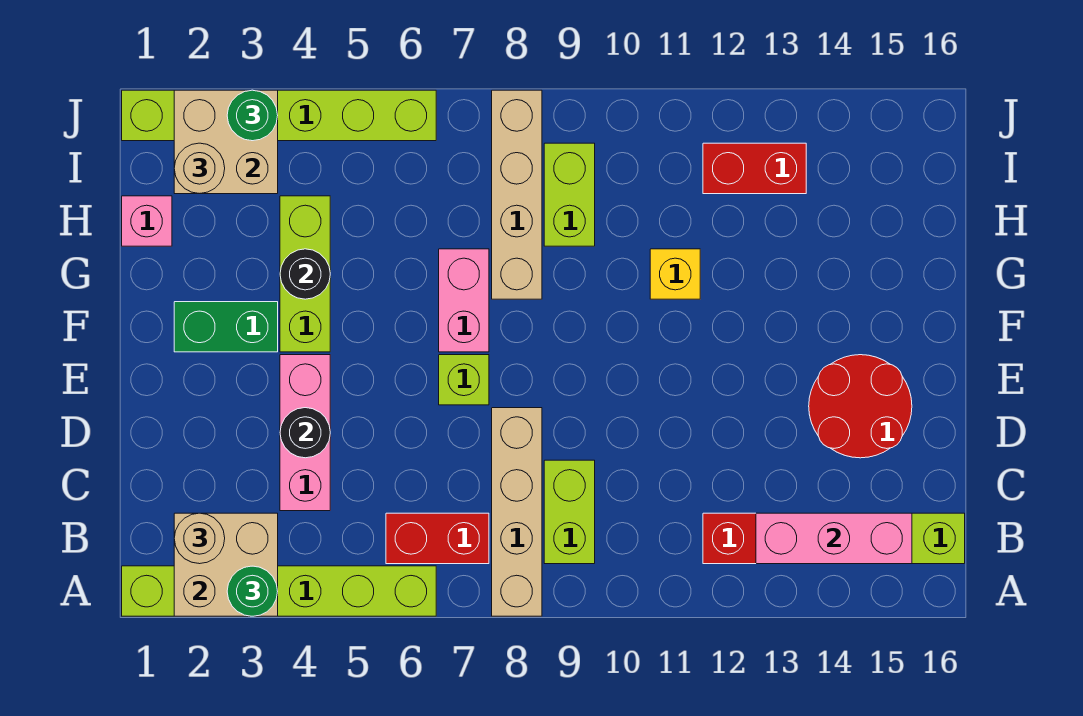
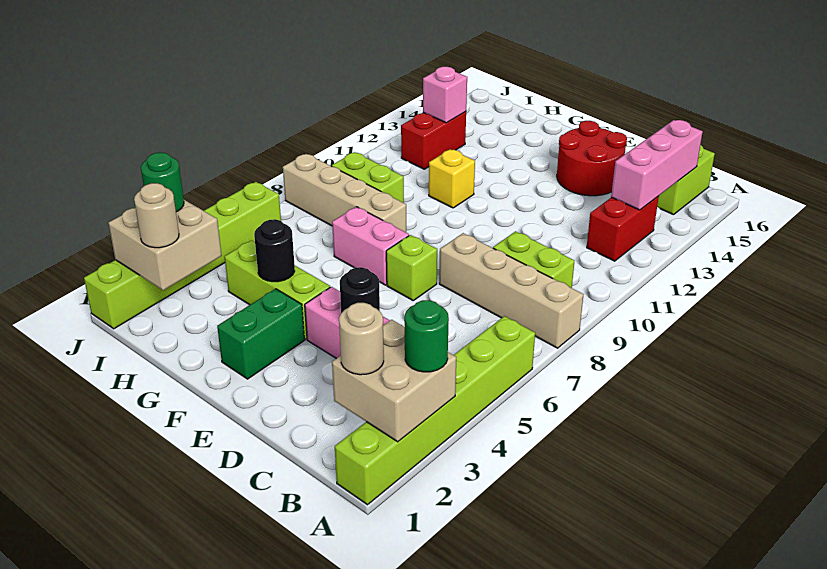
red brick B6:B7 level 1 -> none
pink brick H1 level 1 -> pink brick I13 level 2

